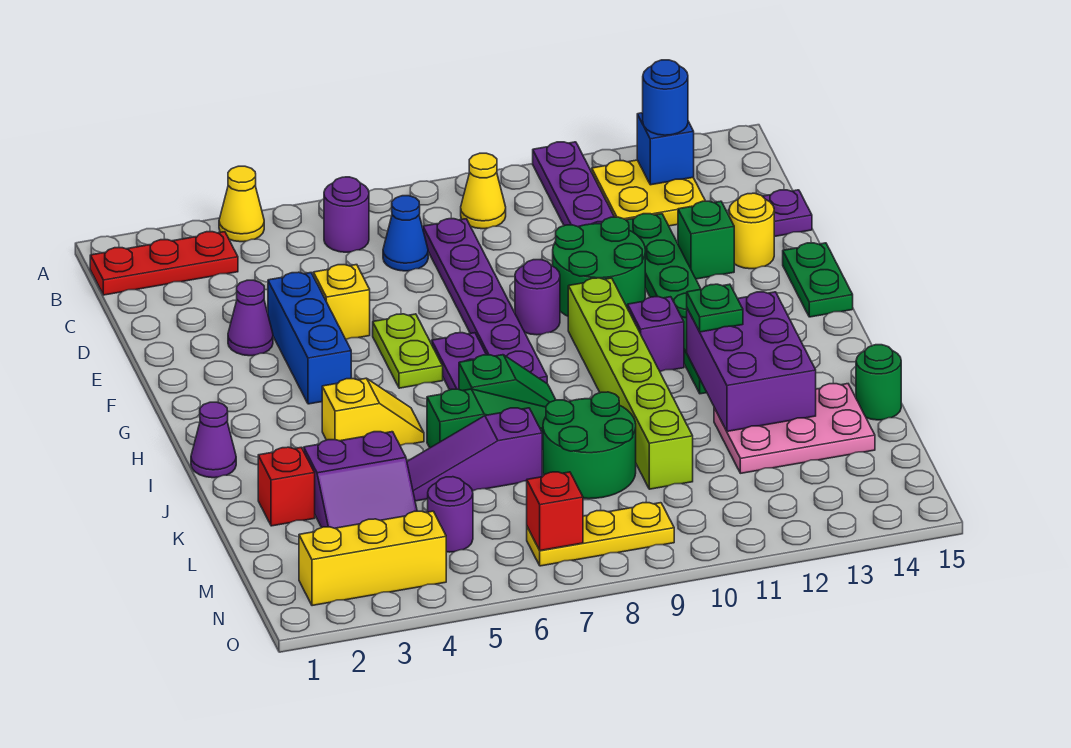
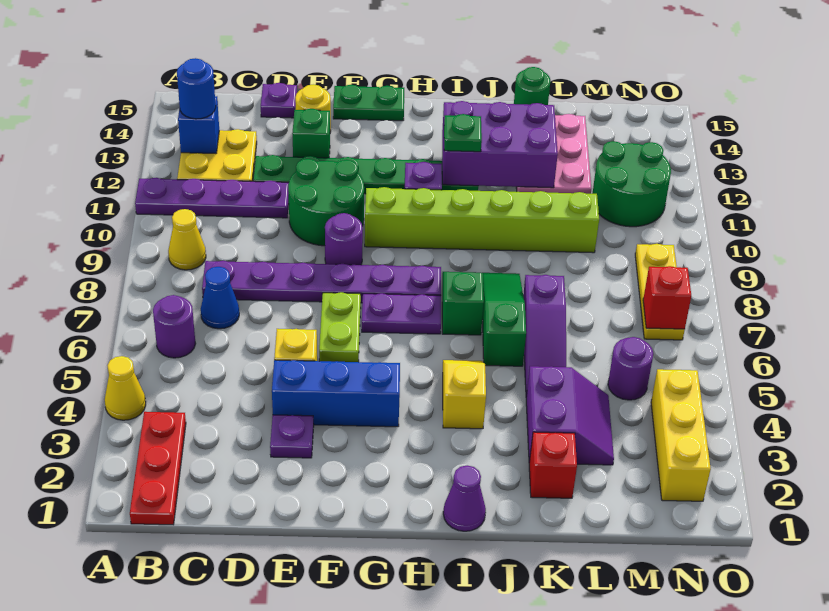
purple cone E3 level 1 -> purple plate E3 level 1
lime plate F6:G6 level 1 -> lime plate F6:F7 level 1
green round brick K8:L9 level 1 -> green round brick M11:N12 level 1

